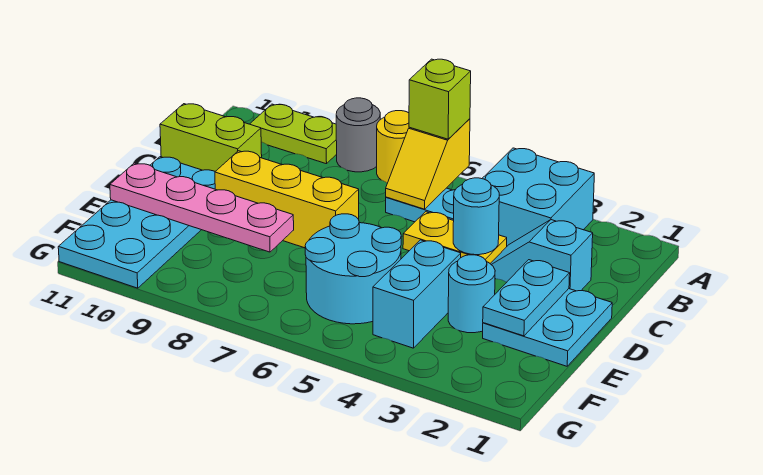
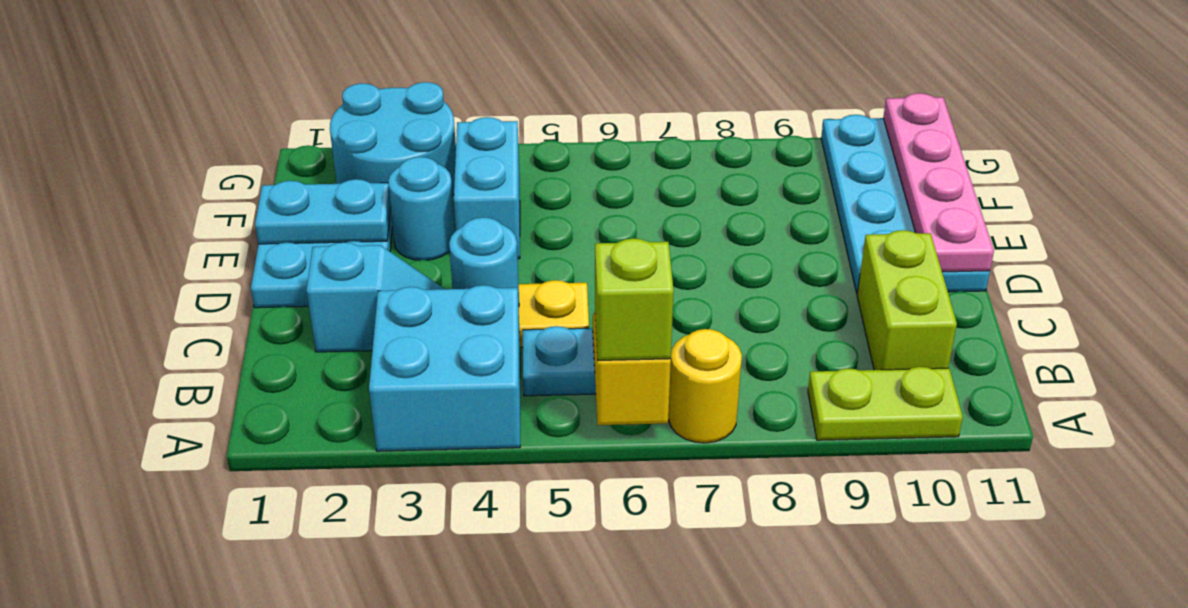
grey round brick A8 level 1 -> none
lime brick C10:C11 level 1 -> lime brick B10:C10 level 1
cyan plate D2:E2 level 2 -> cyan plate E1:E2 level 2
yellow brick D7:D9 level 1 -> none
cyan round brick E5:F6 level 1 -> cyan round brick F2:G3 level 1
pink plate E8:E11 level 2 -> pink plate D11:G11 level 2

